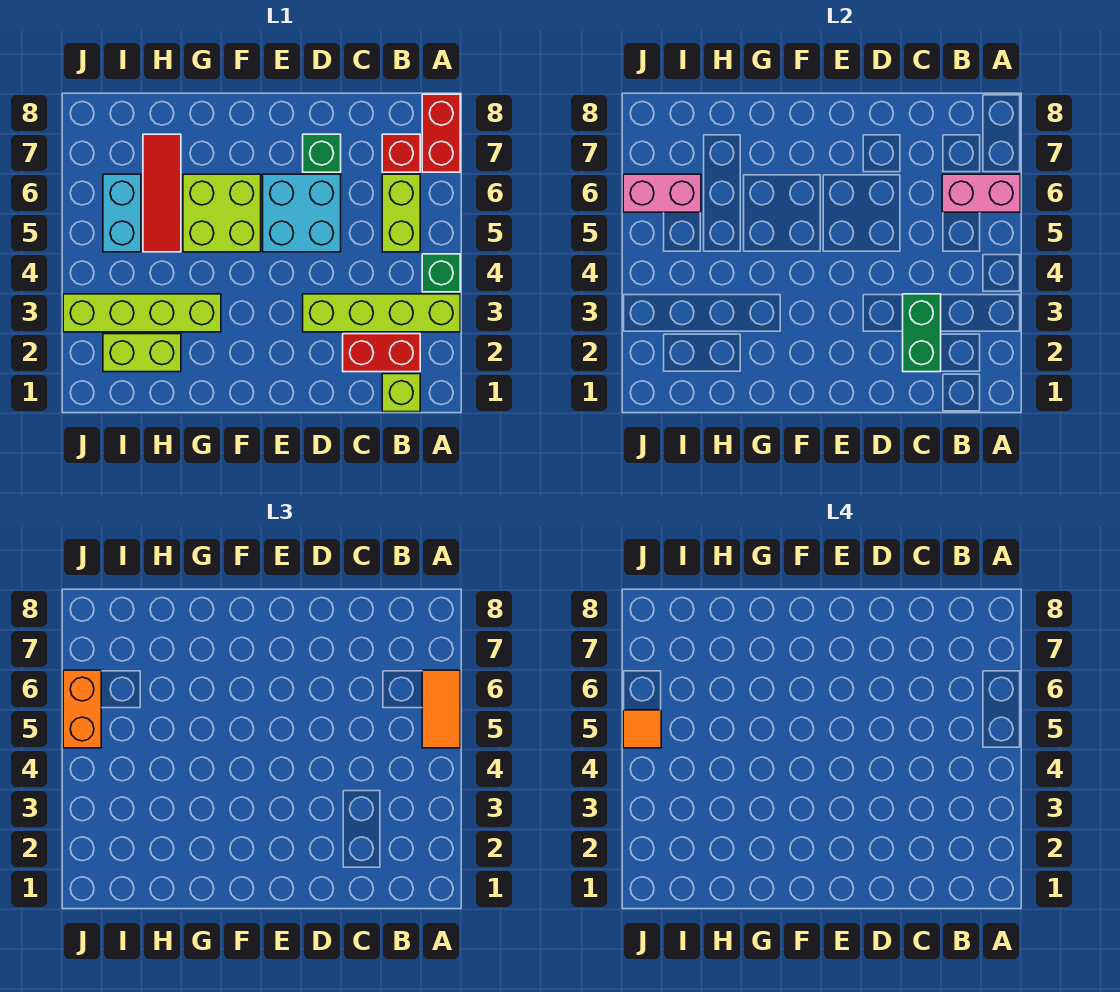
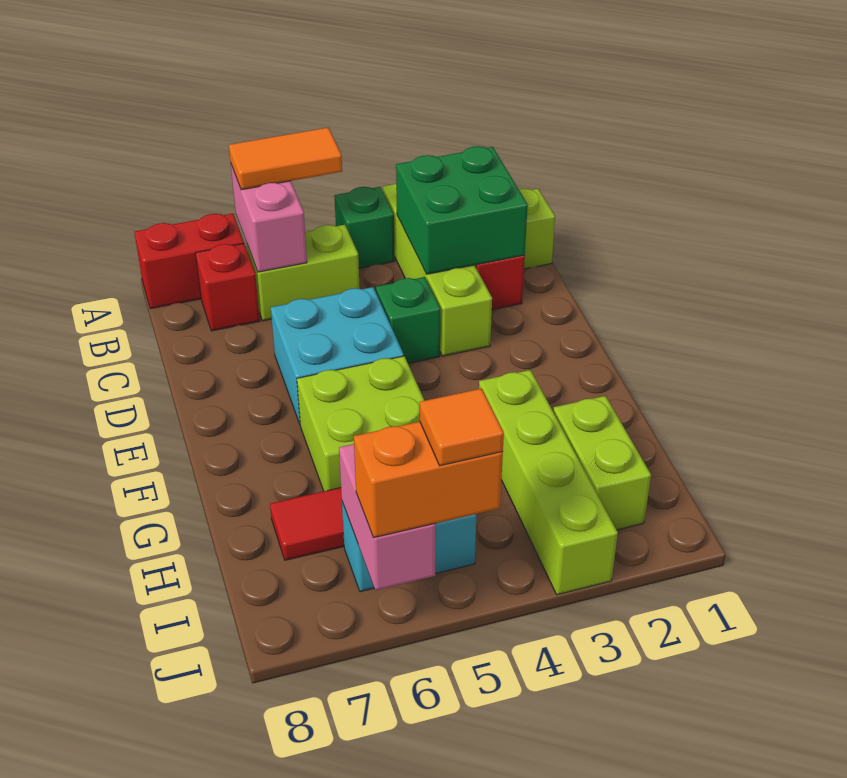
green brick C2:C3 level 2 -> green brick B2:C3 level 2
green brick D7 level 1 -> green brick D4 level 1

